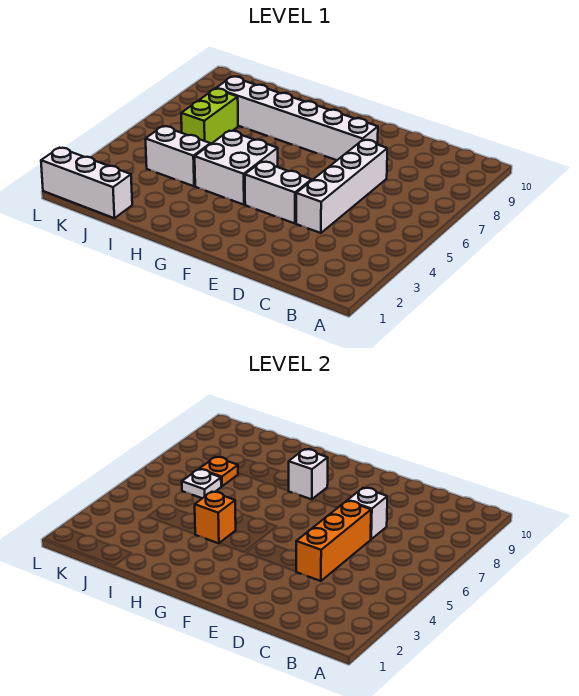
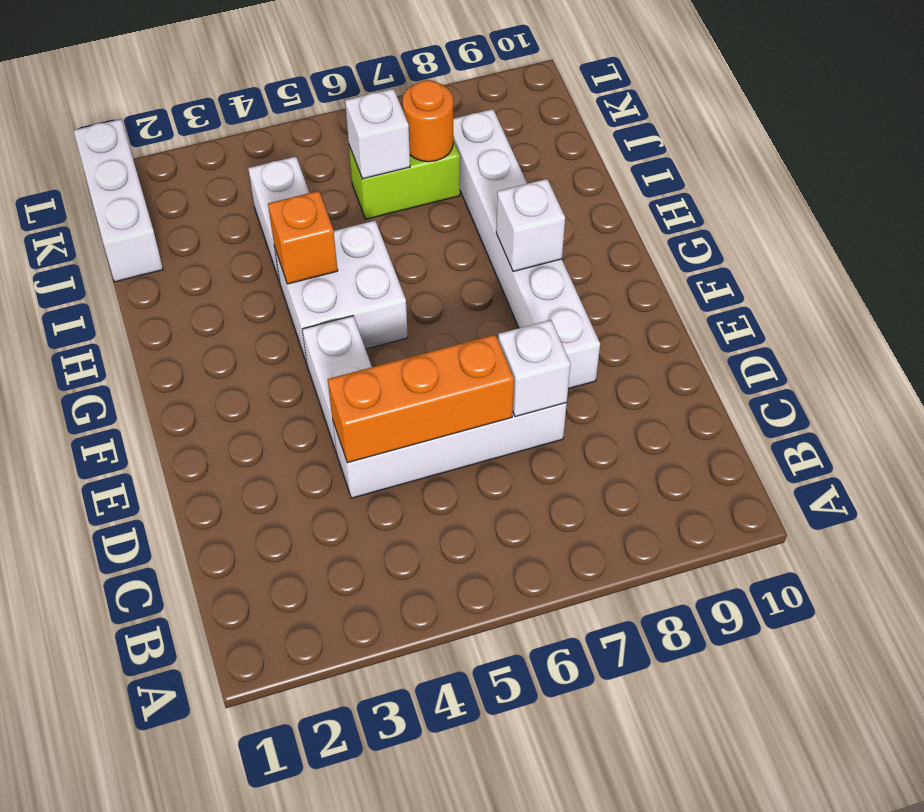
white plate J6 level 2 -> white brick J6 level 2
orange plate J7 level 2 -> orange round brick J7 level 2

